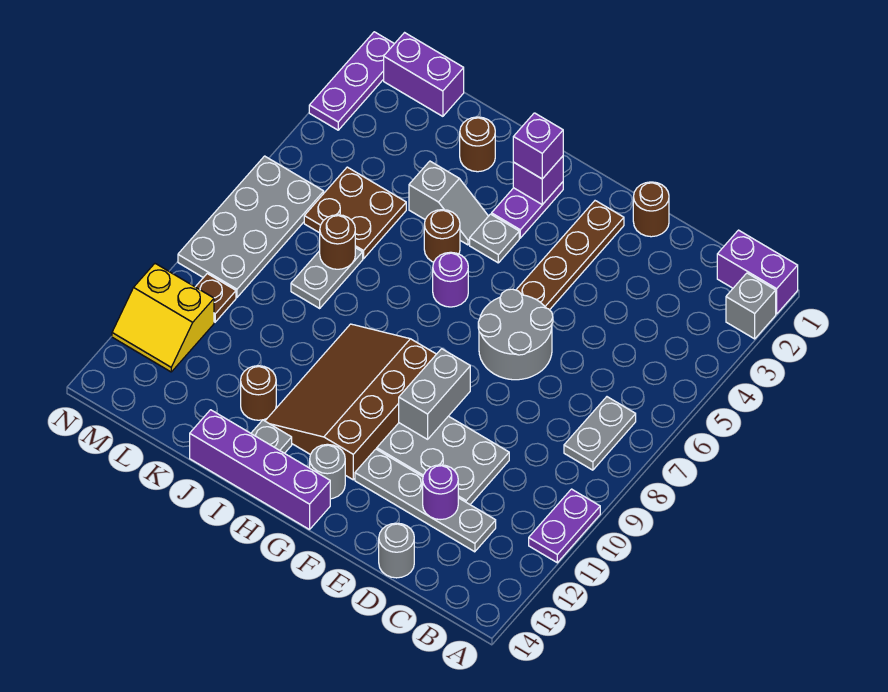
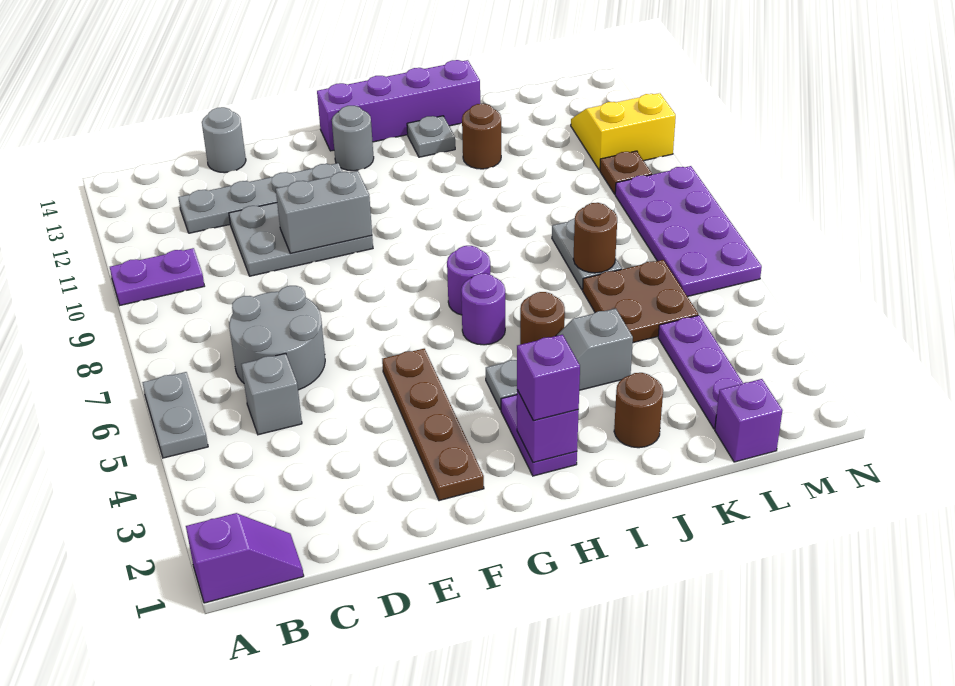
purple brick A1:B1 level 1 -> purple slope A1:B1 level 1 top A
grey brick A2 level 1 -> grey brick C5 level 1
purple plate A10:A11 level 1 -> purple plate A10:B10 level 1
grey plate B7:B8 level 1 -> grey plate A5:A6 level 1
purple round brick D12 level 2 -> purple round brick H7 level 1
brown round brick E1 level 1 -> none
grey round brick E6:F7 level 1 -> grey round brick C6:D7 level 1
grey brick F9:F10 level 2 -> grey brick E10:F10 level 2
brown slope G9:I12 level 1 top G -> none
purple brick L1:M1 level 1 -> purple brick L1 level 1
grey plate M6:N9 level 1 -> purple plate M6:N9 level 1
purple plate N1:N3 level 1 -> purple plate L2:L4 level 1

